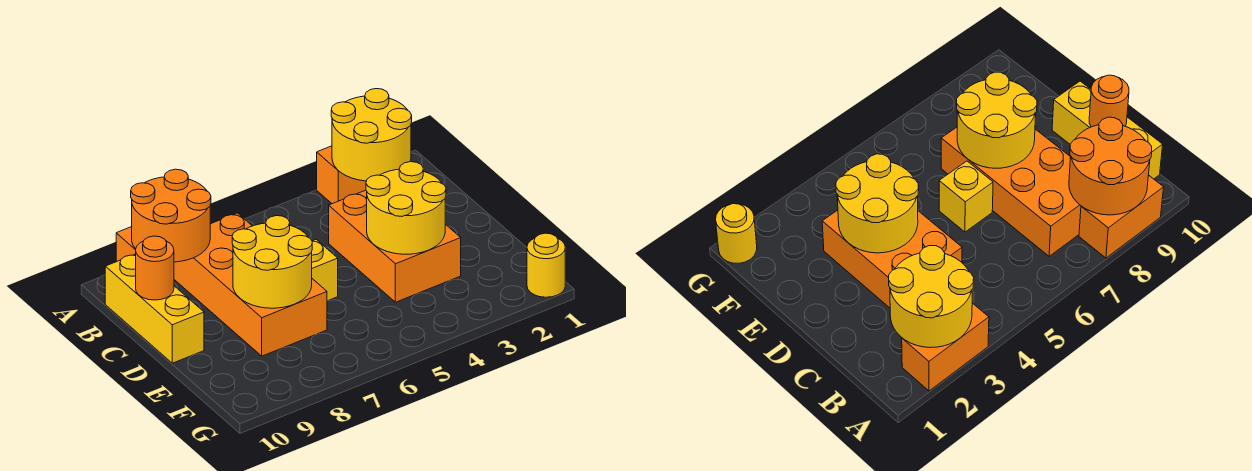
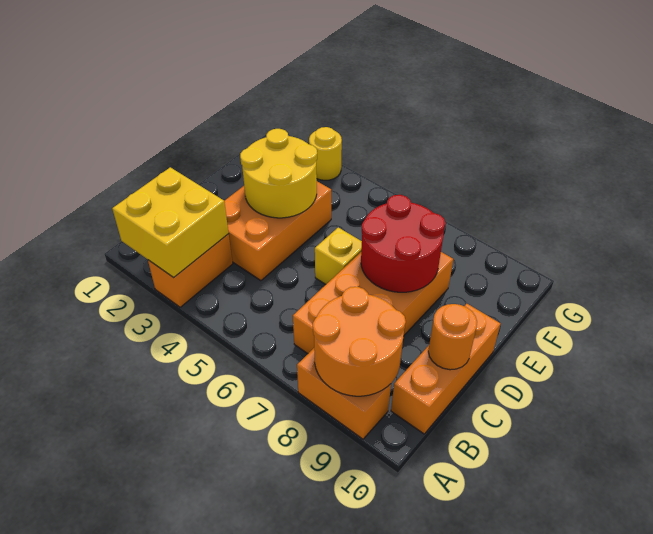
orange brick A2:A3 level 1 -> orange brick A3:B3 level 1
yellow round brick A2:B3 level 2 -> yellow brick A2:B3 level 2
yellow brick B10:D10 level 1 -> orange brick B10:D10 level 1
yellow round brick D7:E8 level 2 -> red round brick D7:E8 level 2
yellow round brick G1 level 1 -> yellow round brick G3 level 1

